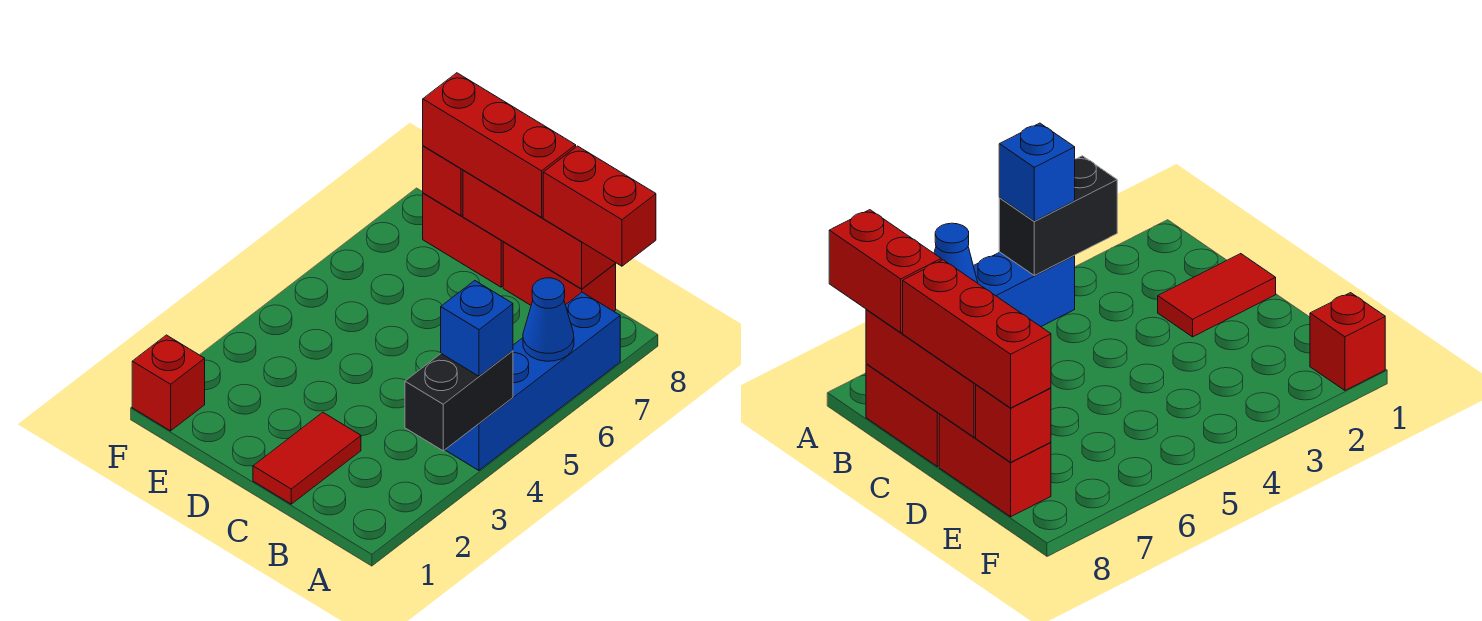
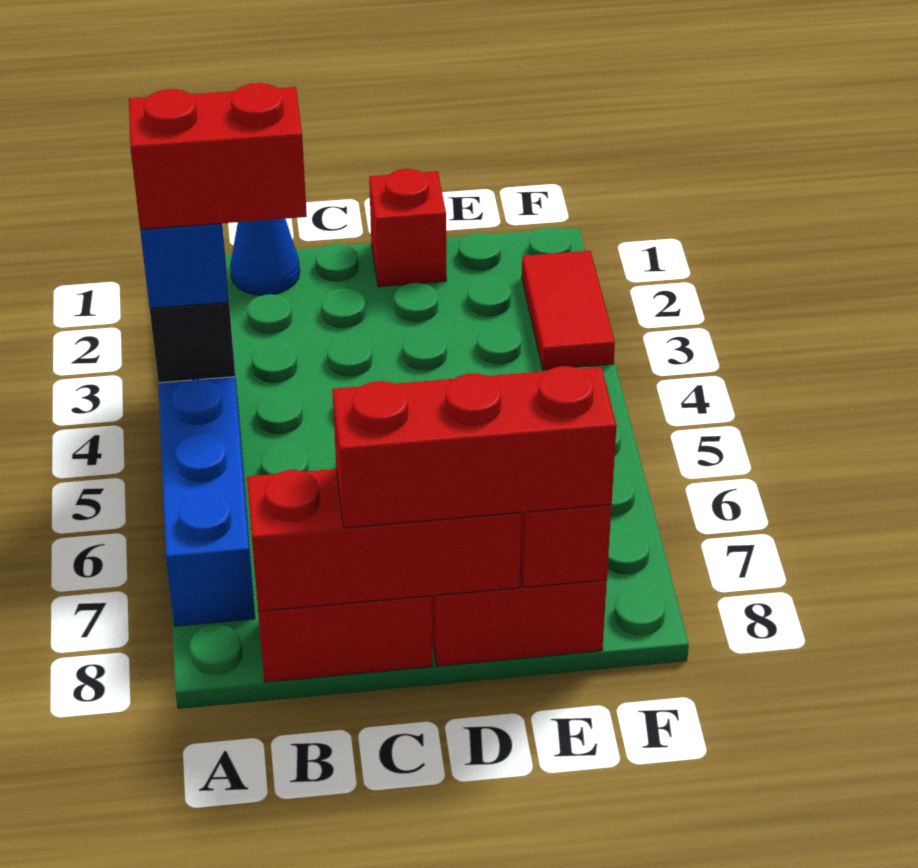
blue cone A6 level 2 -> blue cone B1 level 1
red brick A8:B8 level 3 -> red brick A4:B4 level 4
red tile C1:C2 level 1 -> red tile F2:F3 level 1
red brick F1 level 1 -> red brick D1 level 1

